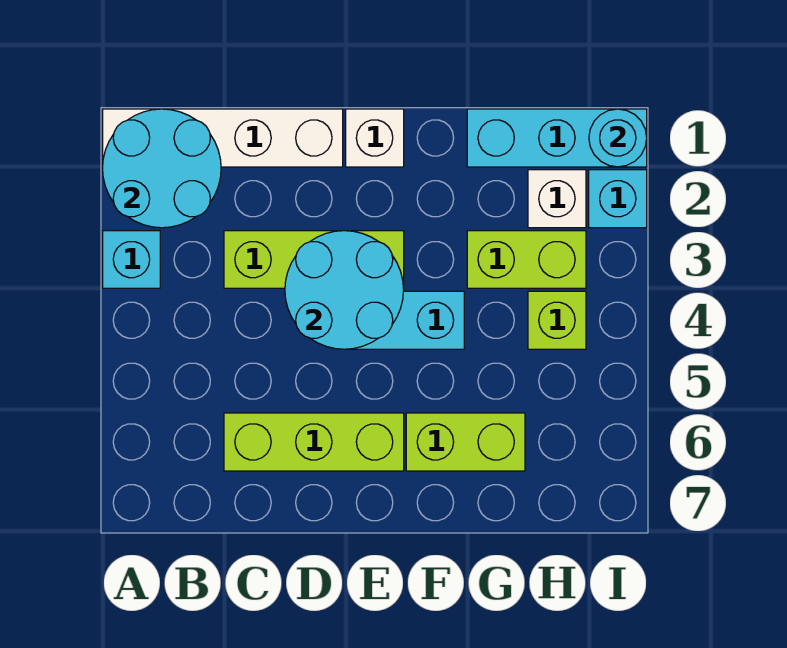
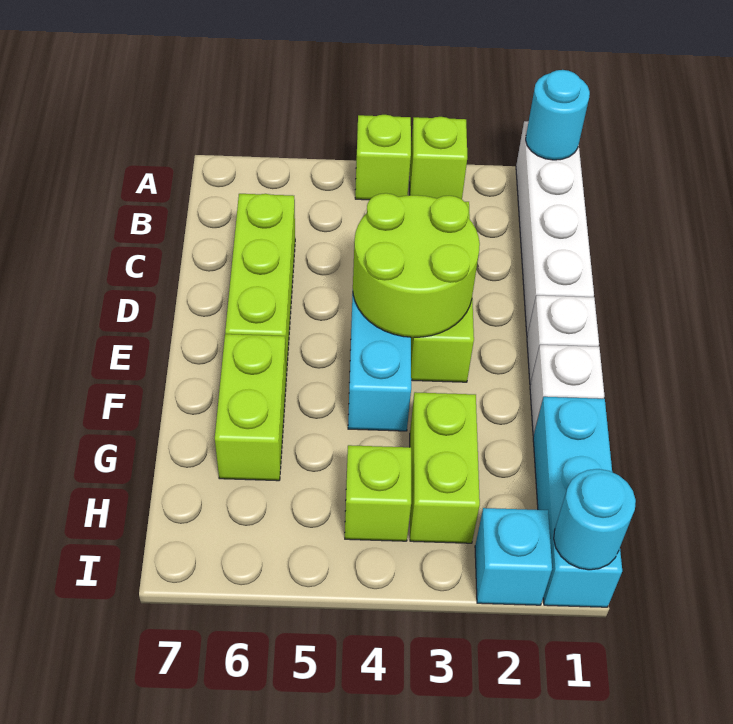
cyan round brick A1:B2 level 2 -> cyan round brick A1 level 2
cyan brick A3 level 1 -> lime brick A3 level 1
none -> lime brick A4 level 1
cyan round brick D3:E4 level 2 -> lime round brick D3:E4 level 2
white brick H2 level 1 -> white brick F1 level 1

